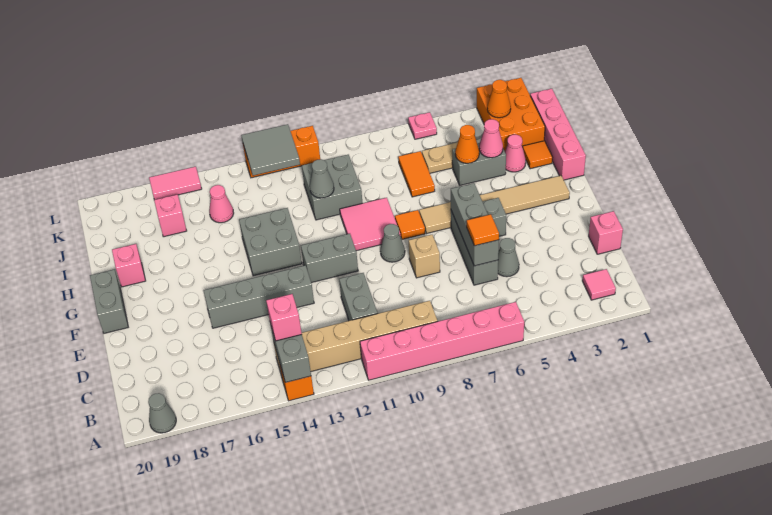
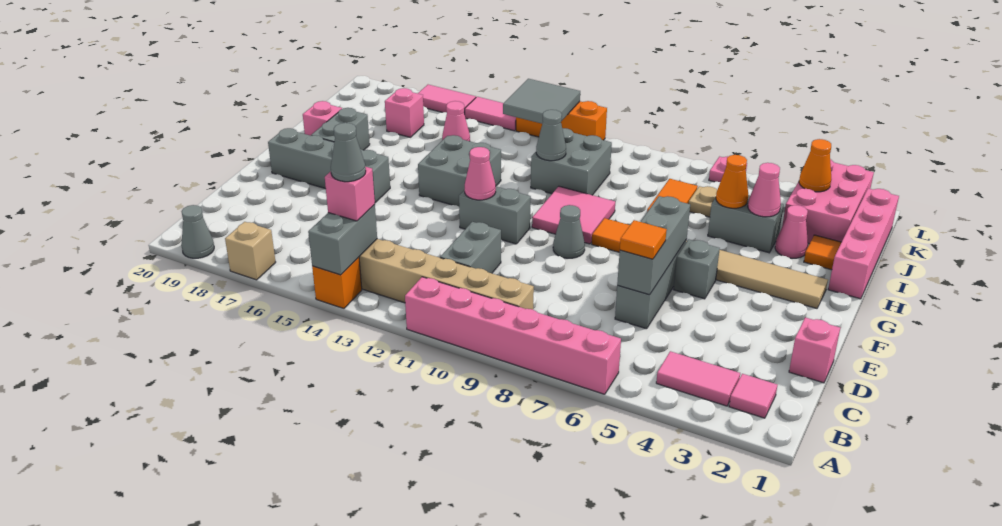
none -> pink tile B3:B4 level 1
grey cone D5 level 1 -> grey cone B14 level 4
tan brick E8 level 1 -> tan brick A17 level 1
grey brick E13:E16 level 1 -> grey brick F16:F19 level 1
none -> pink cone F12 level 2
grey brick F20:G20 level 1 -> grey brick G18:H18 level 1
orange brick J2:L3 level 1 -> pink brick J2:L3 level 1
none -> pink tile L14:L15 level 1

